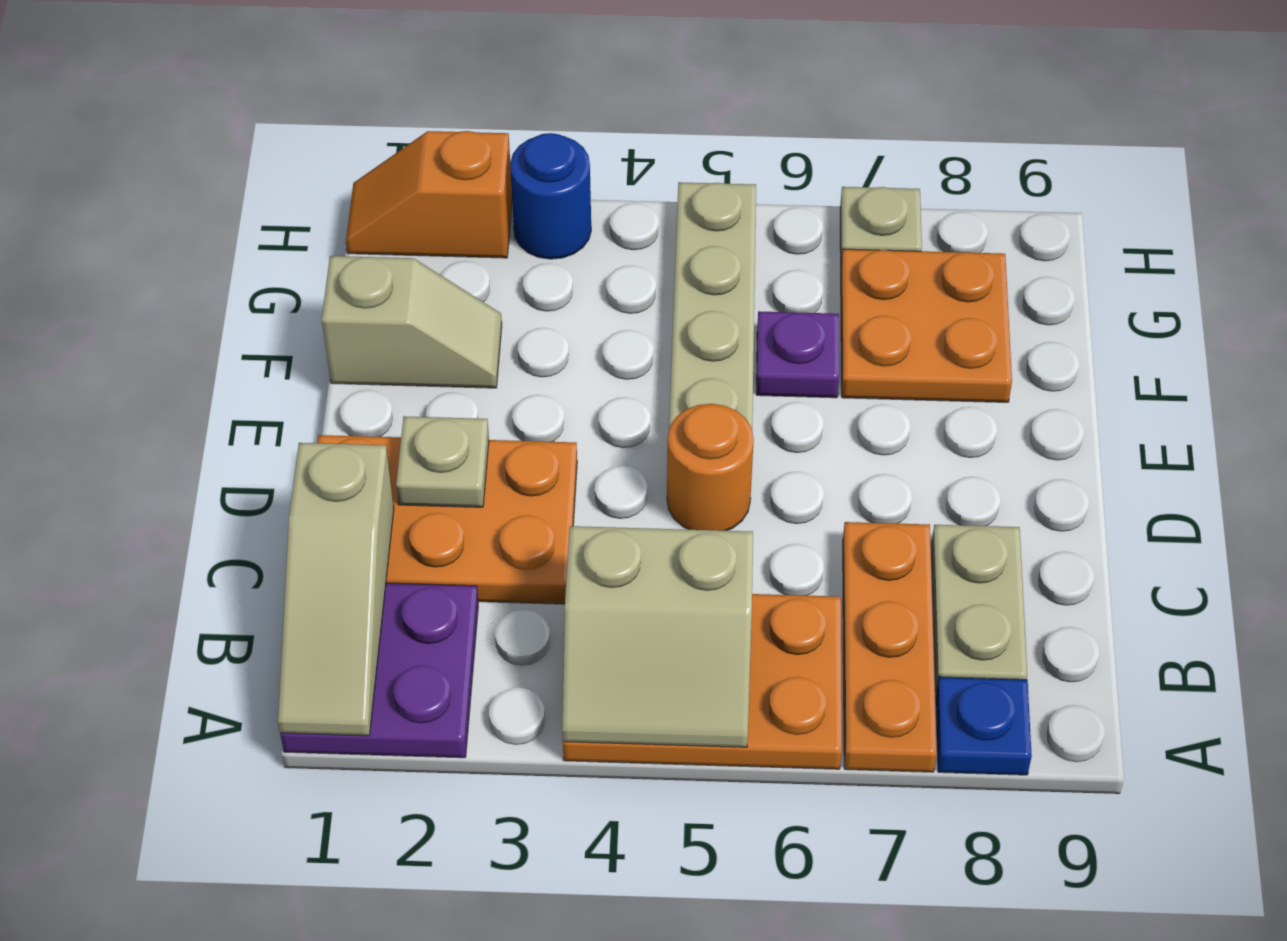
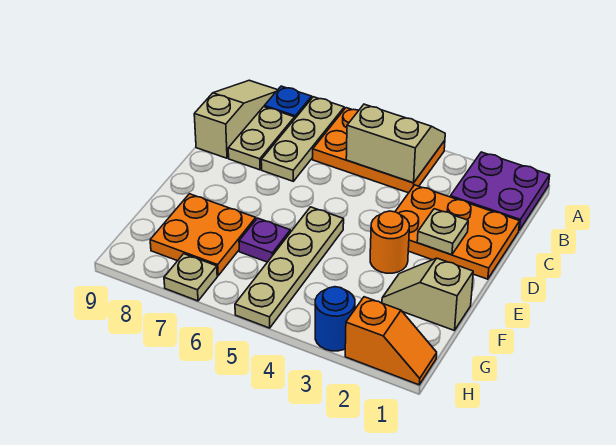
tan slope A1:C1 level 2 top C -> tan slope A9:C9 level 1 top C
orange plate A7:C7 level 1 -> tan plate A7:C7 level 1
orange round brick D5 level 1 -> orange round brick E3 level 1

